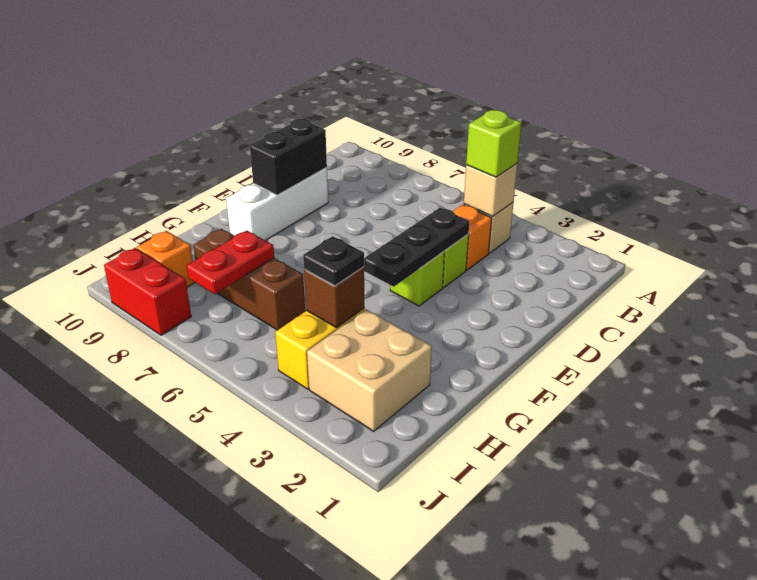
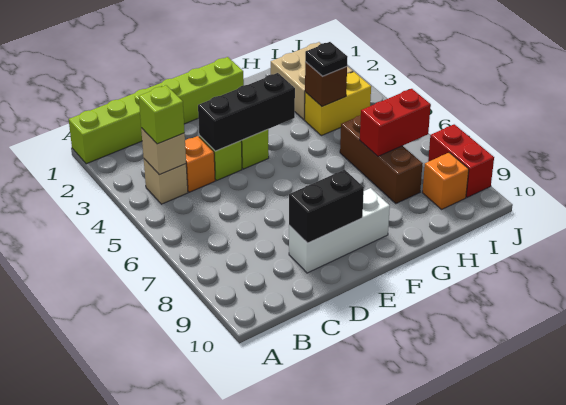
none -> lime brick A1:F1 level 1
black plate D4:F4 level 2 -> black brick D4:F4 level 2
red plate H7:I7 level 2 -> red brick H7:I7 level 2

